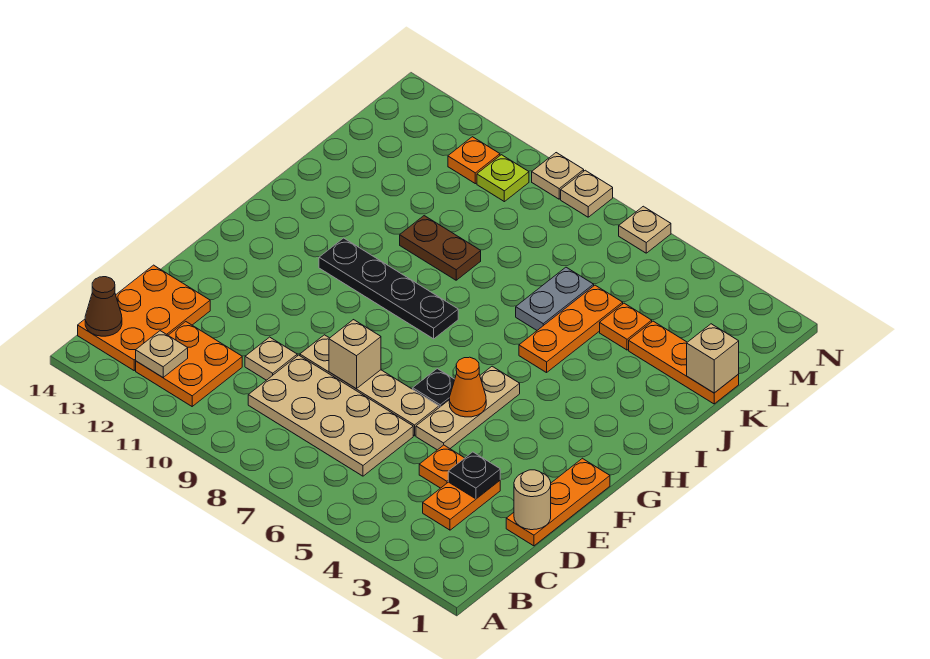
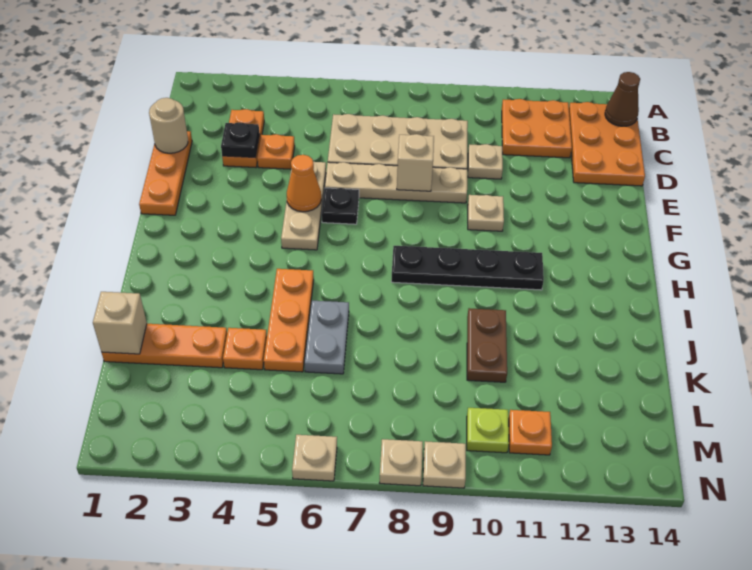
tan plate B12 level 2 -> tan plate F10 level 1
brown plate J9:J10 level 1 -> brown plate J10:K10 level 1

